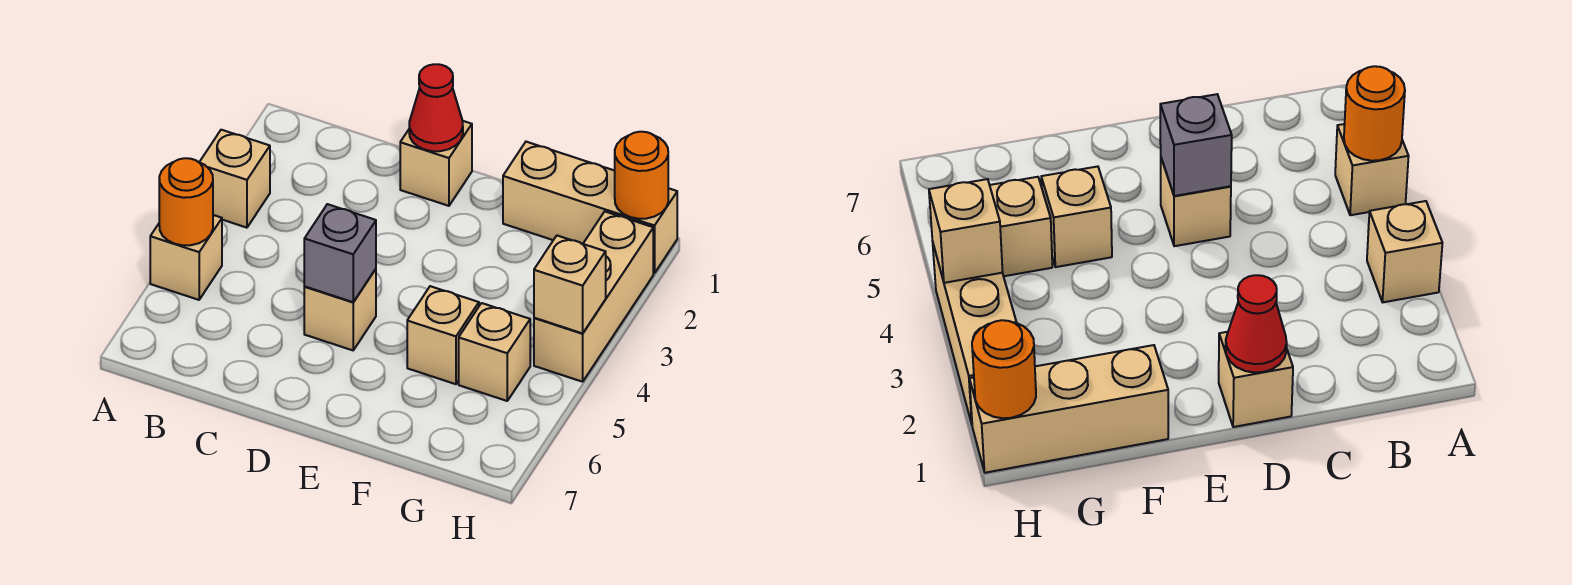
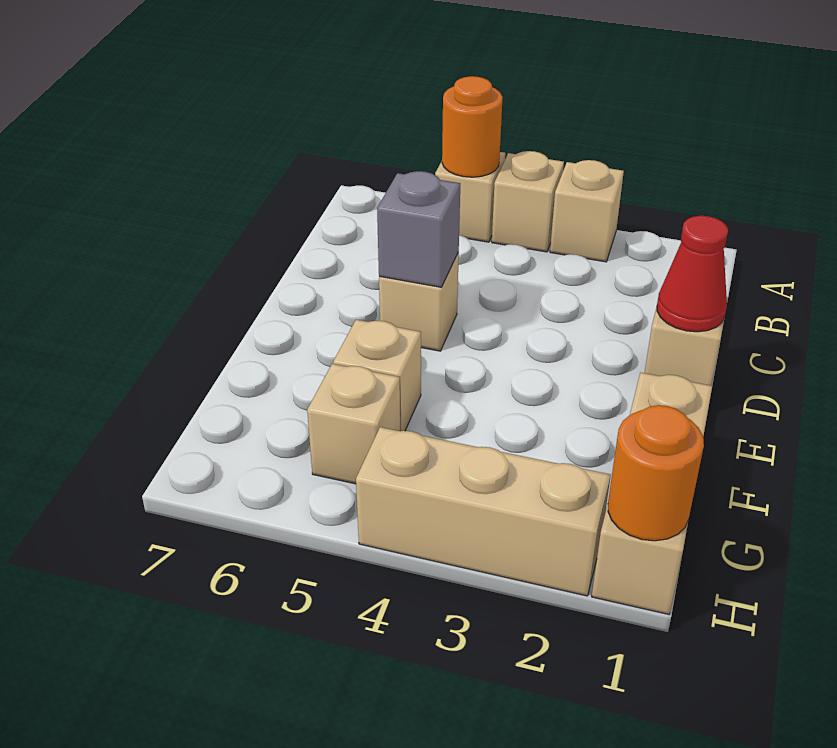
tan brick H4 level 2 -> tan brick A4 level 1

